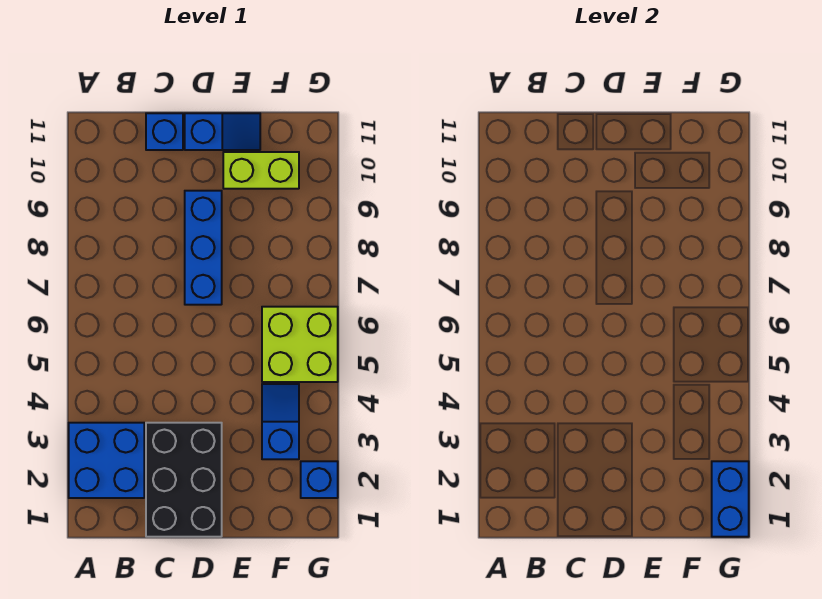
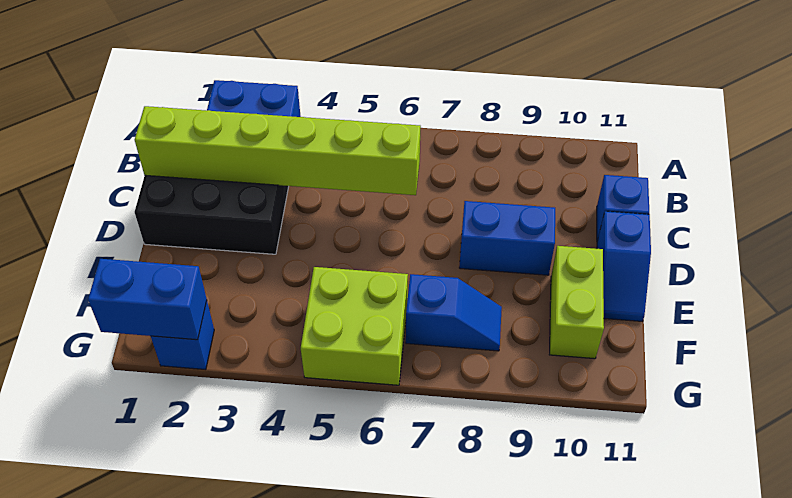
none -> lime brick C1:C6 level 2
blue brick D7:D9 level 1 -> blue brick D8:D9 level 1
blue slope F3:F4 level 1 top 3 -> blue slope F7:F8 level 1 top 7

